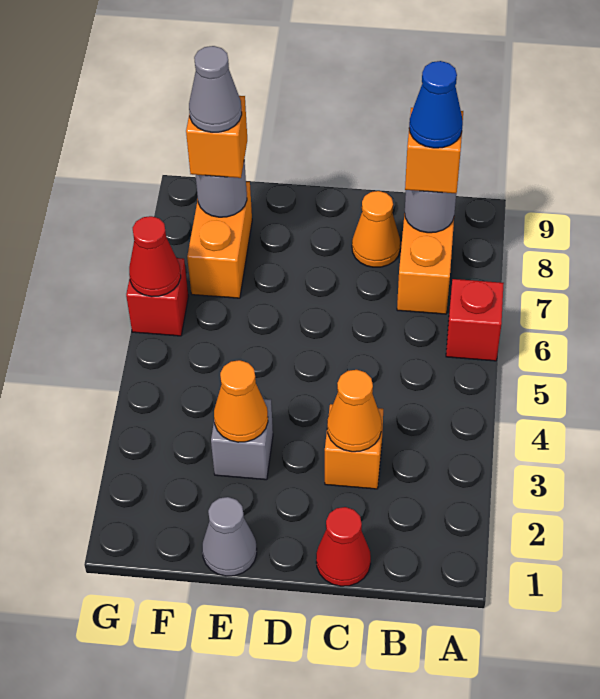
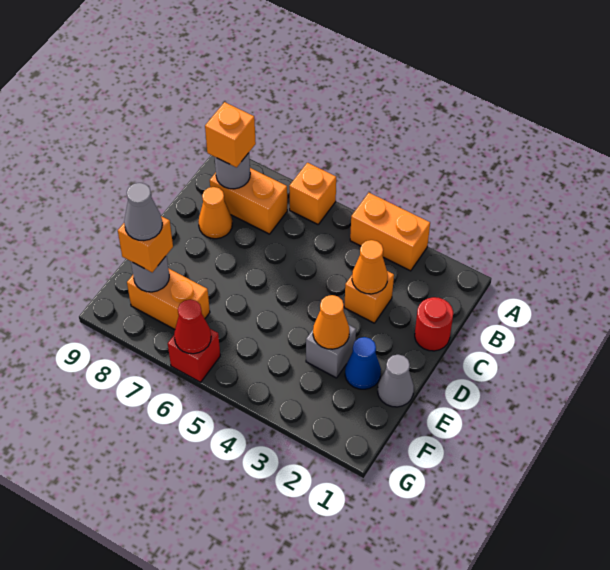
none -> orange brick A3:A4 level 1
red brick A6 level 1 -> orange brick A6 level 1
blue cone B8 level 4 -> blue cone E2 level 1
red cone C1 level 1 -> red round brick C1 level 1

